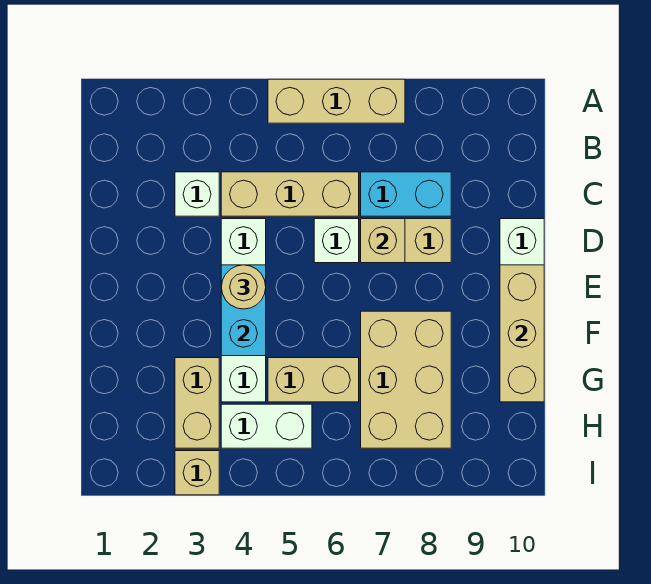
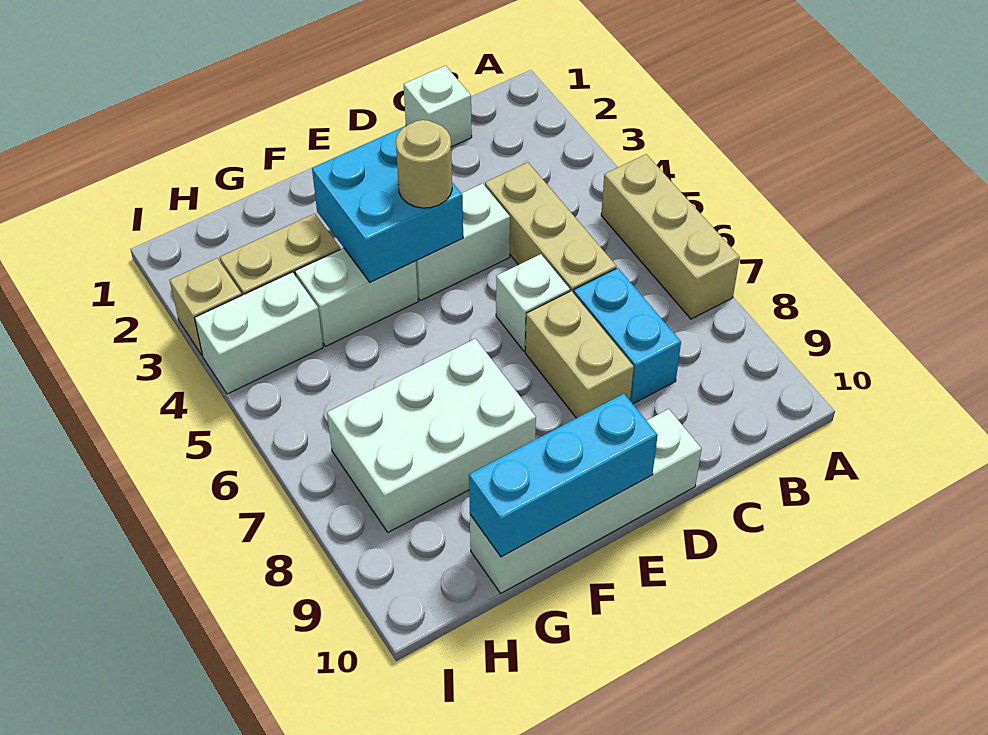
white brick C3 level 1 -> white brick C1 level 1
tan brick D7 level 2 -> none
cyan brick E4:F4 level 2 -> cyan brick E3:F4 level 2
tan brick E10:G10 level 2 -> cyan brick E10:G10 level 2
tan brick F7:H8 level 1 -> white brick F7:H8 level 1
tan brick G5:G6 level 1 -> none
white brick H4:H5 level 1 -> white brick H4:I4 level 1

